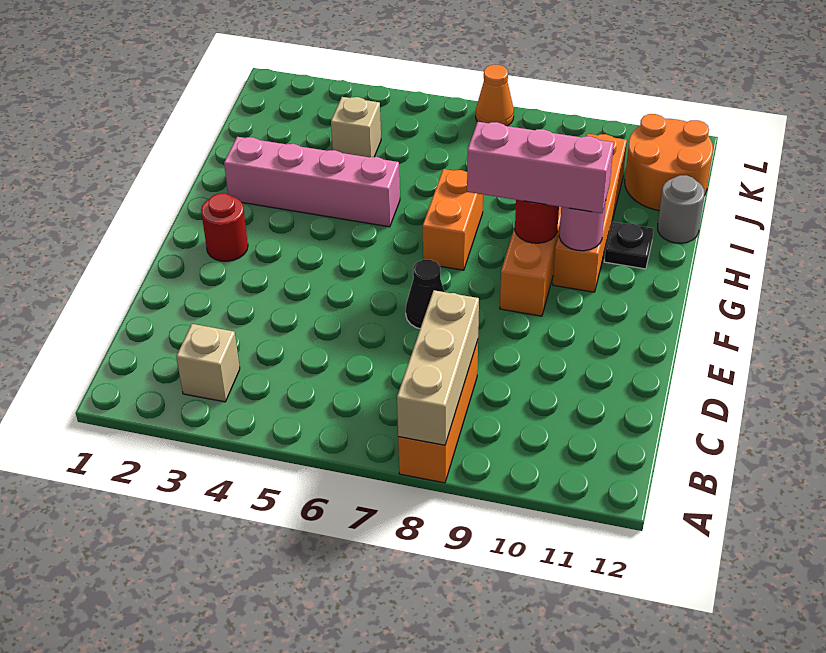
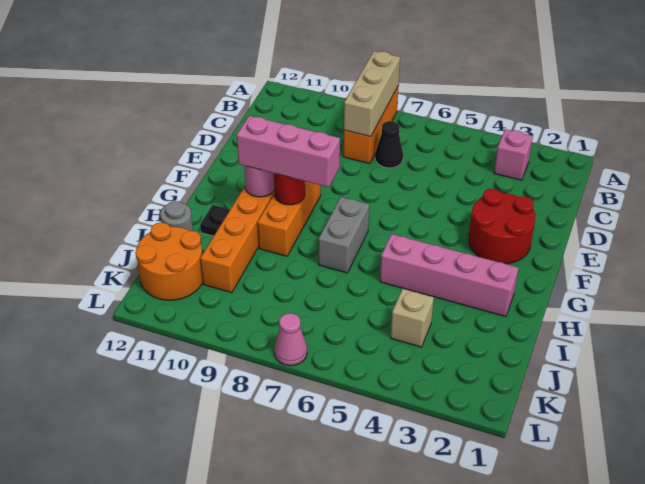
tan brick B3 level 1 -> pink brick B3 level 1
black cone E7 level 1 -> black cone C7 level 1
red round brick F2 level 1 -> red round brick E2:F3 level 1
orange brick G7:H7 level 1 -> grey brick G7:H7 level 1
orange cone L7 level 1 -> pink cone L7 level 1

